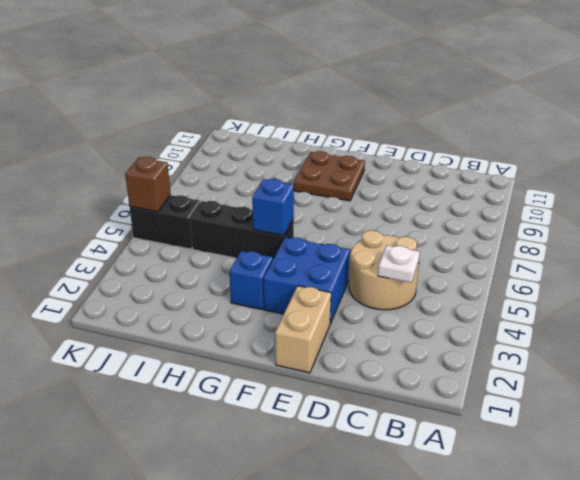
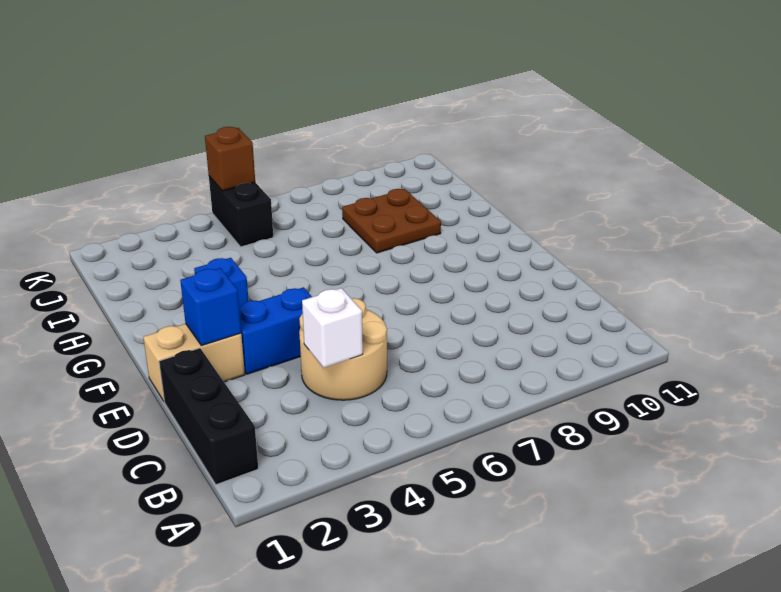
white plate C4 level 2 -> white brick C4 level 2
blue brick E3:F4 level 1 -> blue brick E3:E4 level 1
brown plate F9:G10 level 1 -> brown plate H8:I9 level 1
black brick G5:I5 level 1 -> black brick B1:D1 level 1
blue brick G5 level 2 -> blue brick E2 level 2

